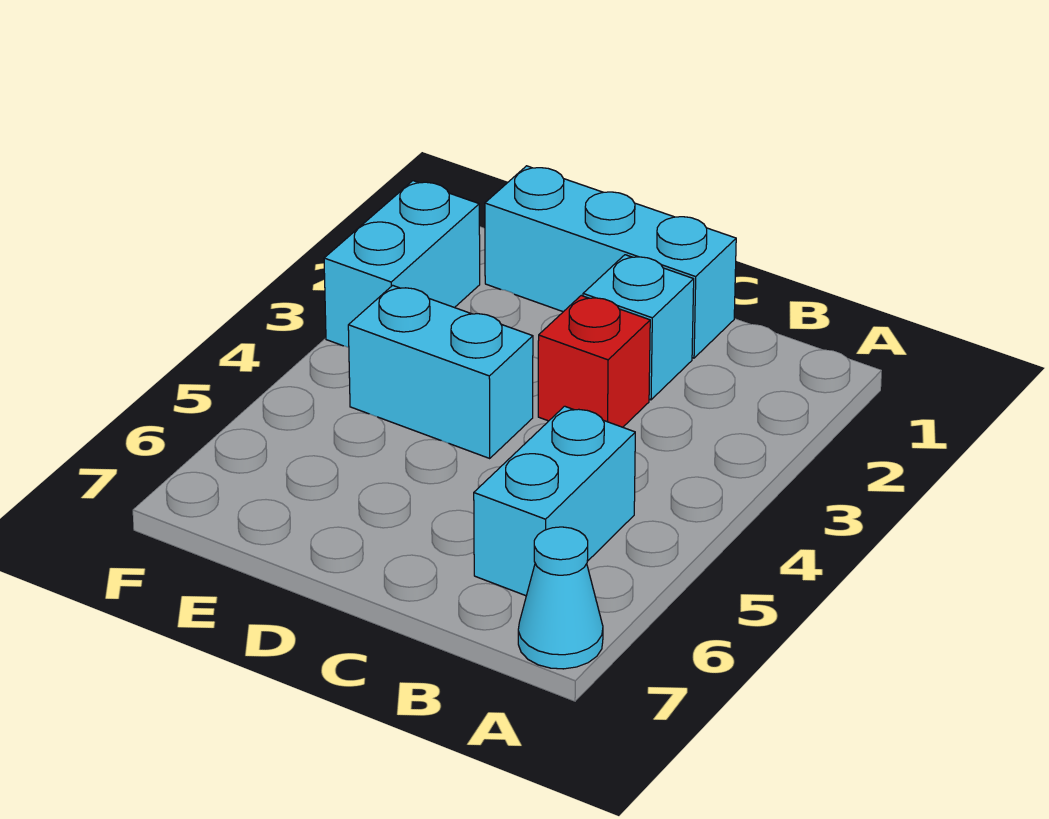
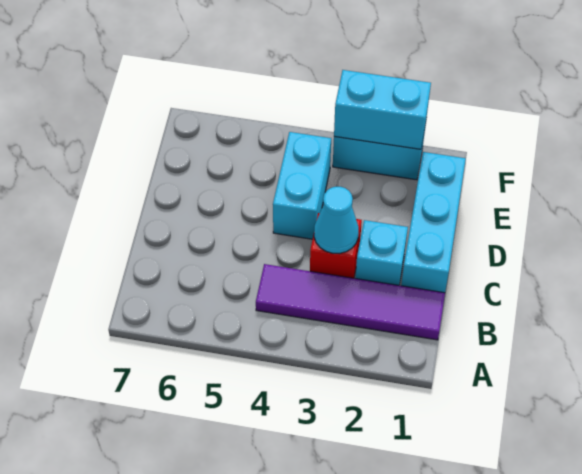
cyan cone A7 level 1 -> cyan cone C3 level 2
none -> purple tile B1:B4 level 1
cyan brick B5:B6 level 1 -> cyan brick F2:F3 level 2

